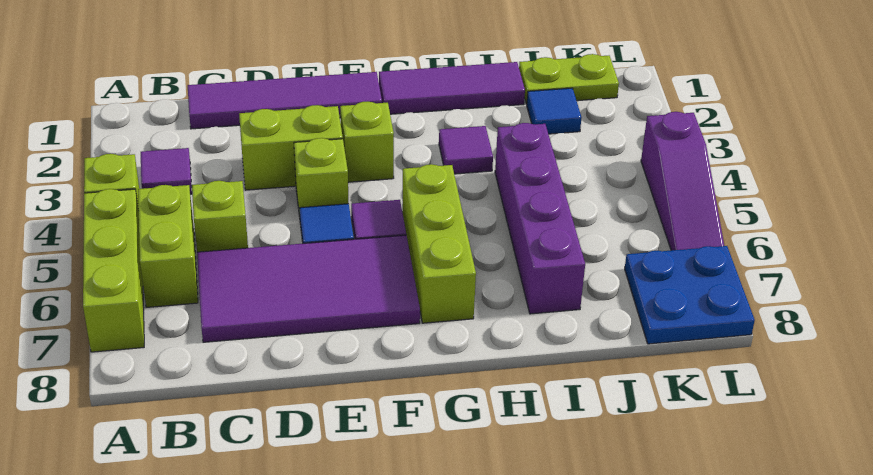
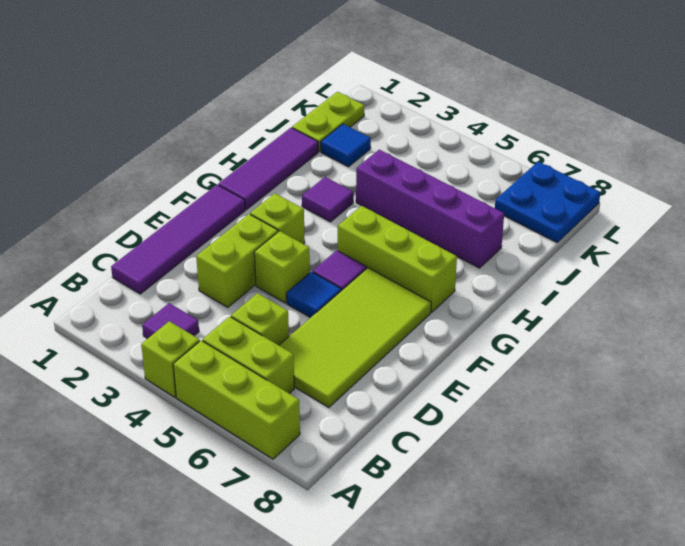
purple tile C6:F7 level 1 -> lime tile C6:F7 level 1
purple slope L4:L6 level 1 top 4 -> none

